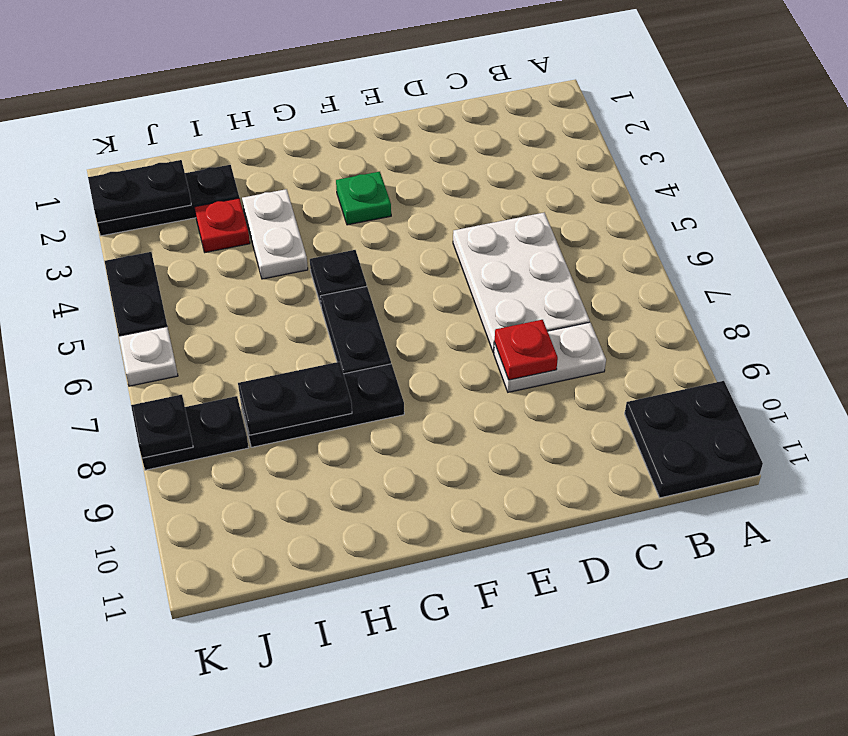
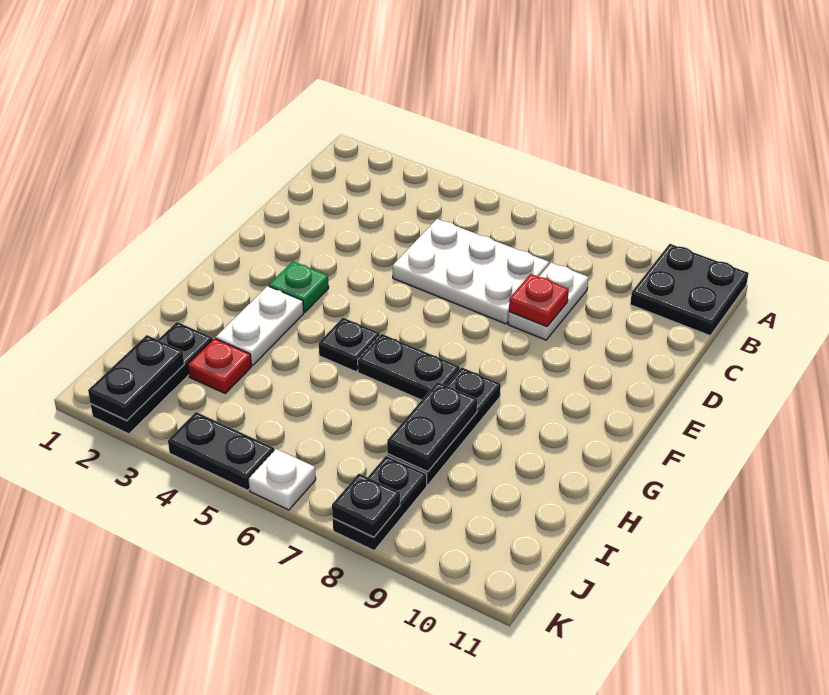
white plate H3:H4 level 1 -> white plate G3:H3 level 1

